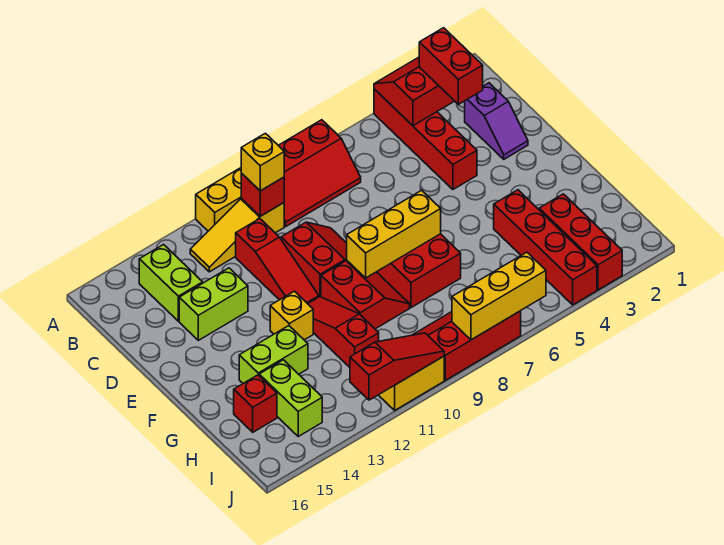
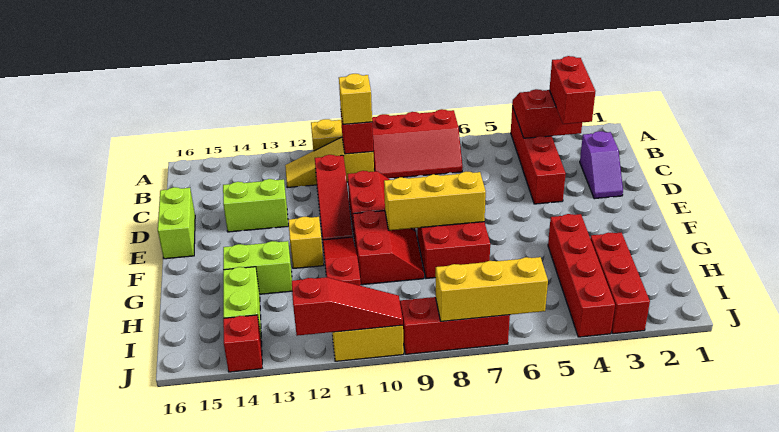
lime brick B14:C14 level 1 -> lime brick D16:E16 level 1
red brick H15 level 1 -> red brick J14 level 1

